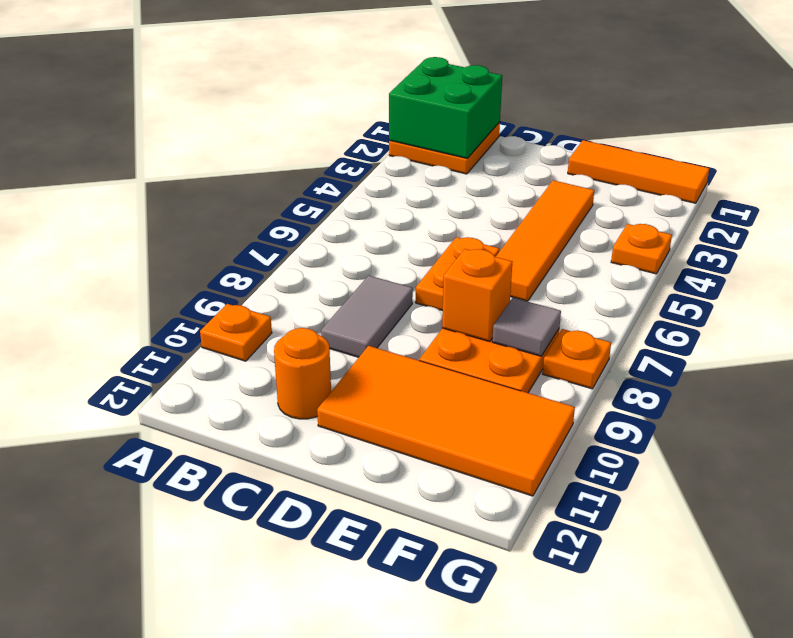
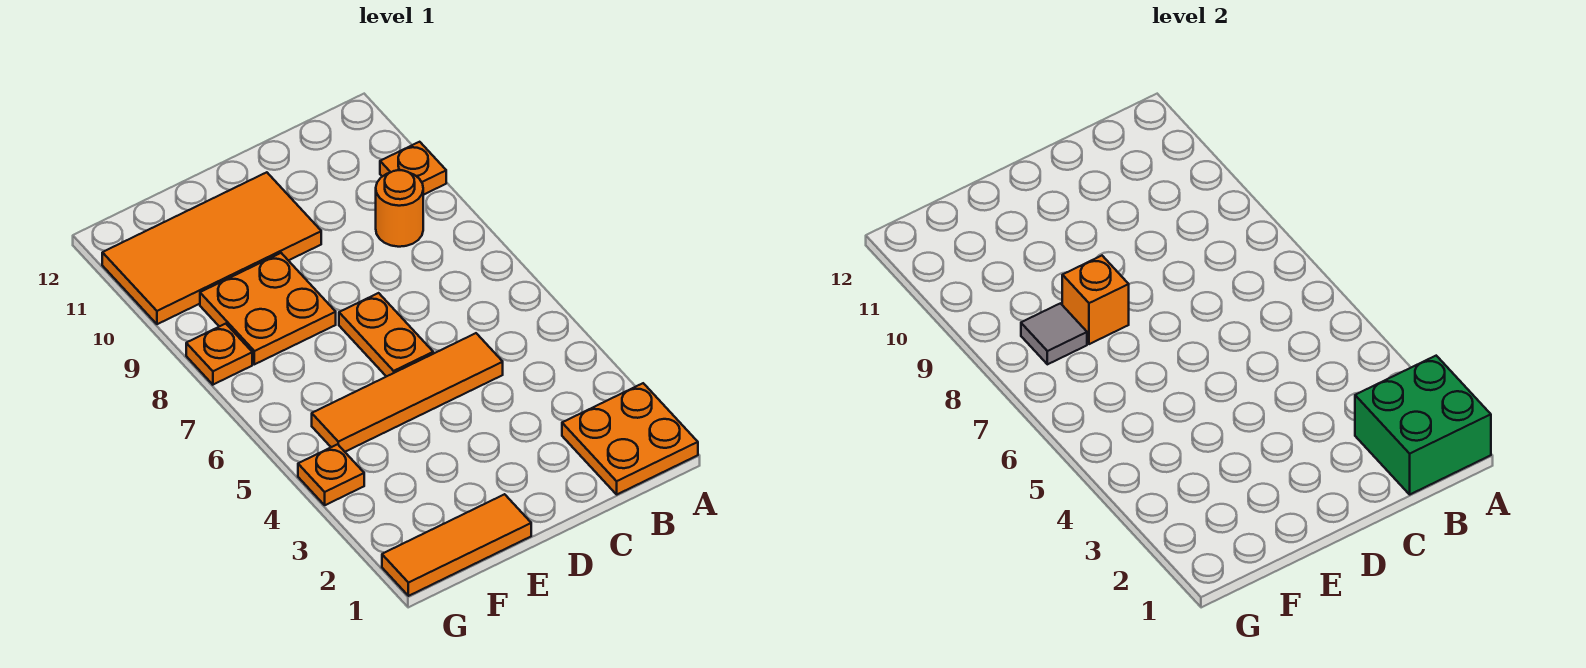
grey tile C8:C9 level 1 -> none
orange round brick C11 level 1 -> orange round brick B9 level 1
orange tile E3:E6 level 1 -> orange tile C5:F5 level 1

